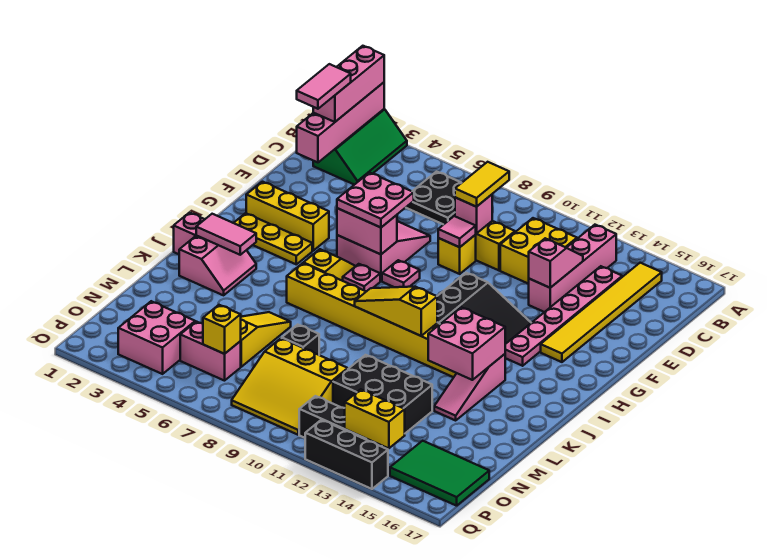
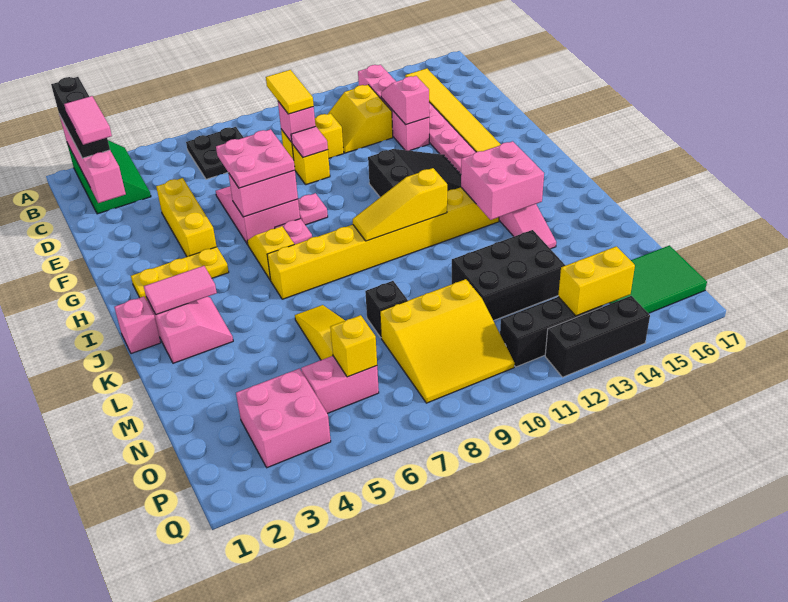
pink brick A2:C2 level 3 -> black brick A2:C2 level 3
yellow brick C11:D12 level 1 -> yellow slope C11:D12 level 1 top 12
yellow brick G2:G4 level 1 -> yellow brick E4:G4 level 1

